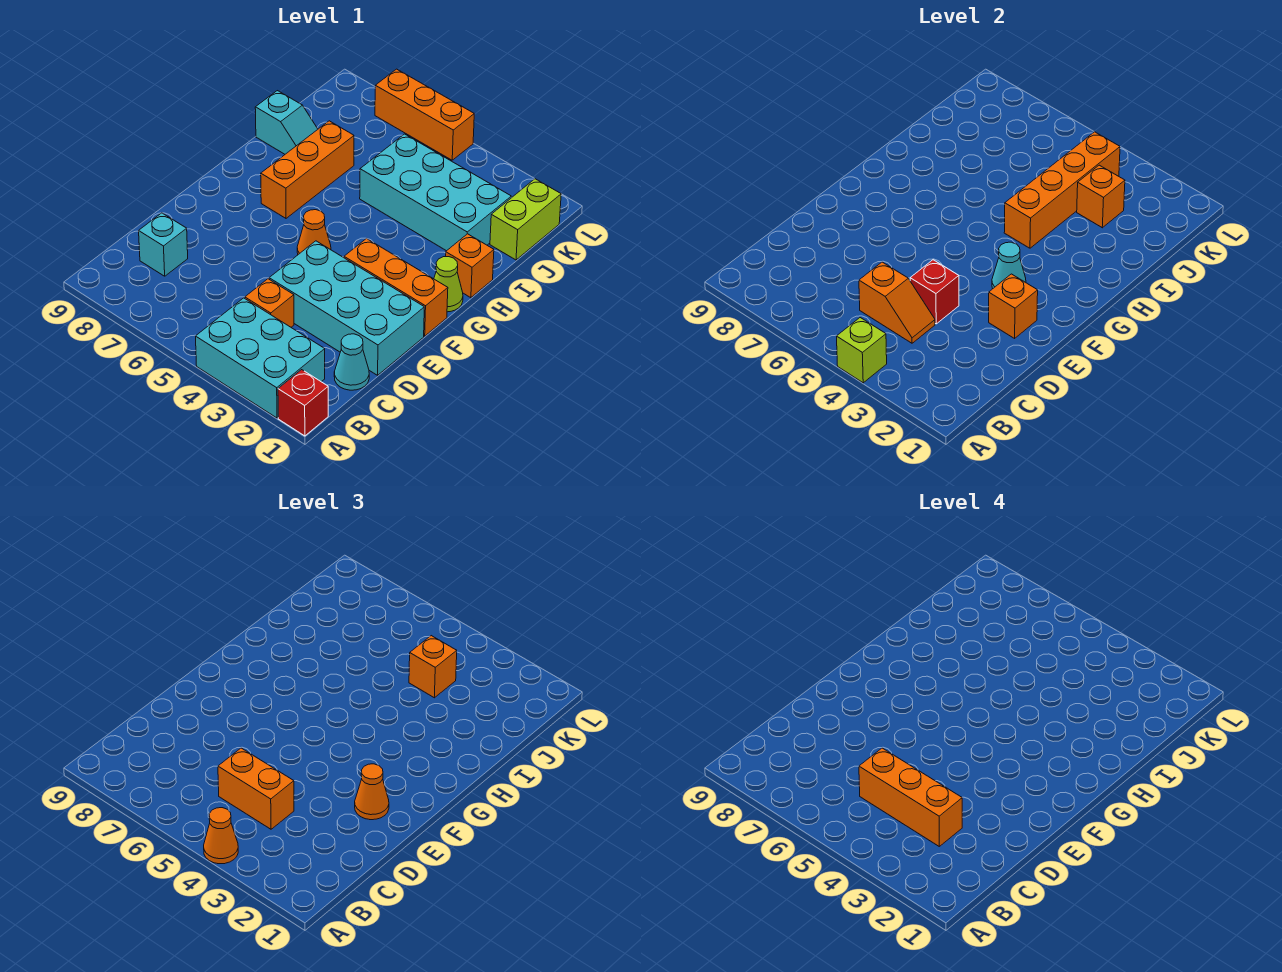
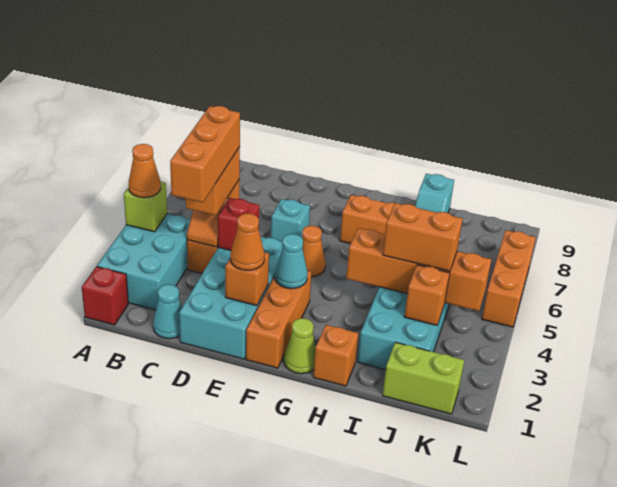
cyan brick C8 level 1 -> cyan brick E6 level 1
orange brick J4 level 3 -> orange brick I4:J4 level 3

